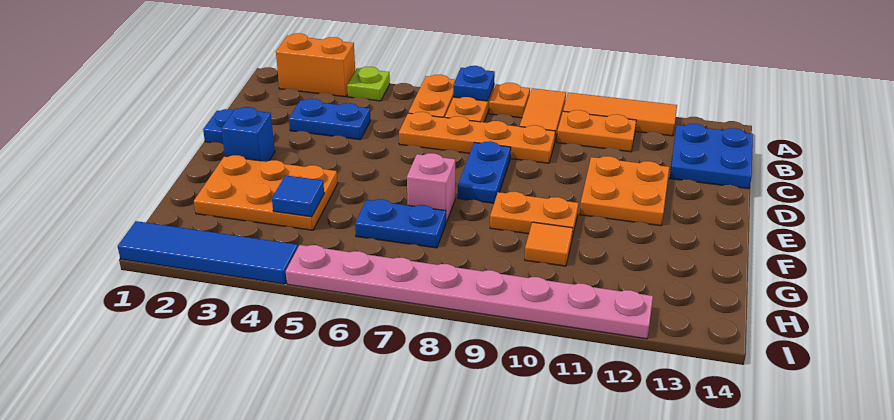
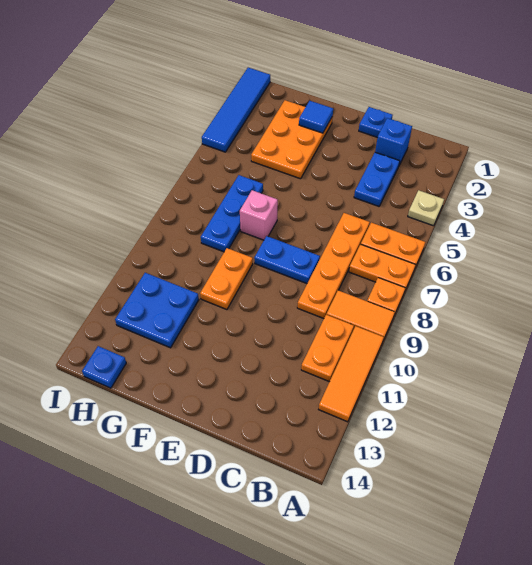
orange brick A2:A3 level 1 -> none
lime plate A4 level 1 -> tan plate A4 level 1
blue plate A7 level 2 -> blue plate H14 level 1
blue plate B13:C14 level 1 -> blue plate G11:H12 level 1
orange plate D11:E12 level 1 -> none
blue brick E2 level 1 -> blue brick C2 level 1
blue tile G4 level 2 -> blue tile F2 level 2
blue plate G6:G7 level 1 -> blue plate G6:G8 level 1
orange tile G10 level 1 -> none
pink plate I5:I12 level 1 -> none

